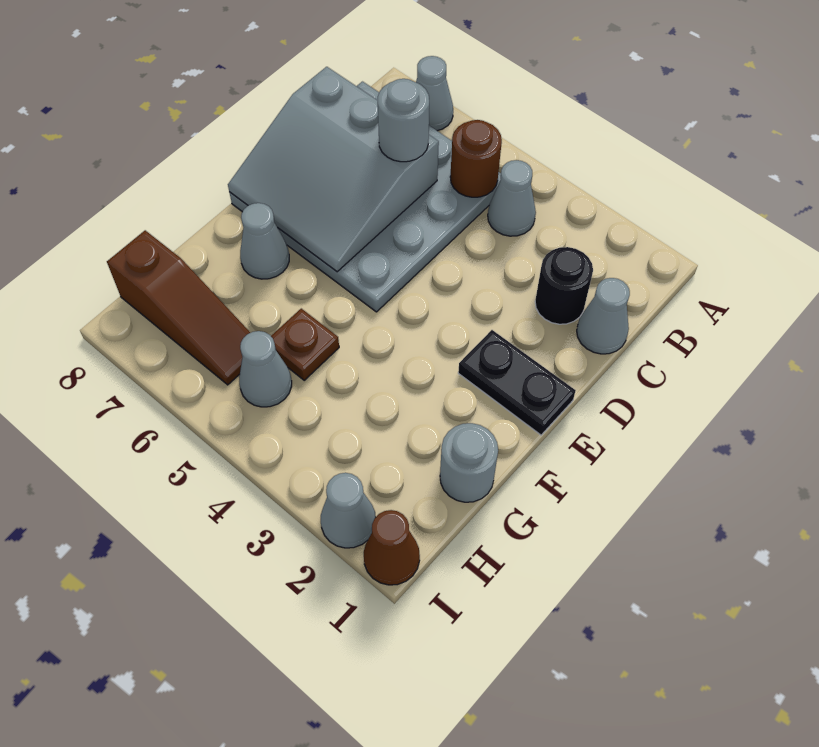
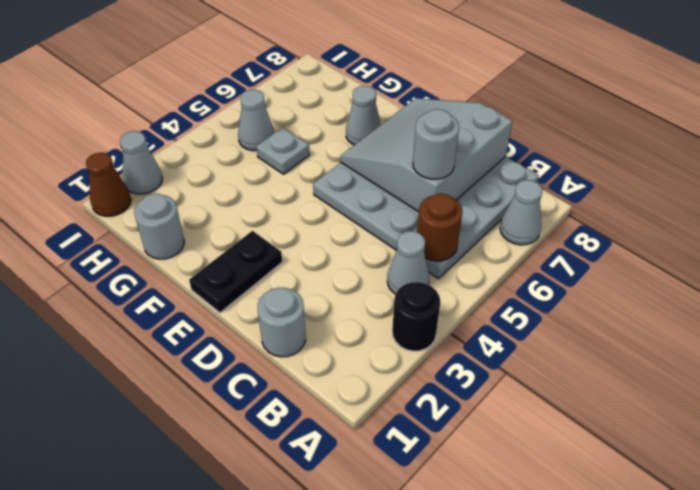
grey cone C1 level 1 -> grey round brick C1 level 1
black round brick C2 level 1 -> black round brick A3 level 1
brown plate G5 level 1 -> grey plate G5 level 1
brown slope H6:H8 level 1 top 8 -> none

